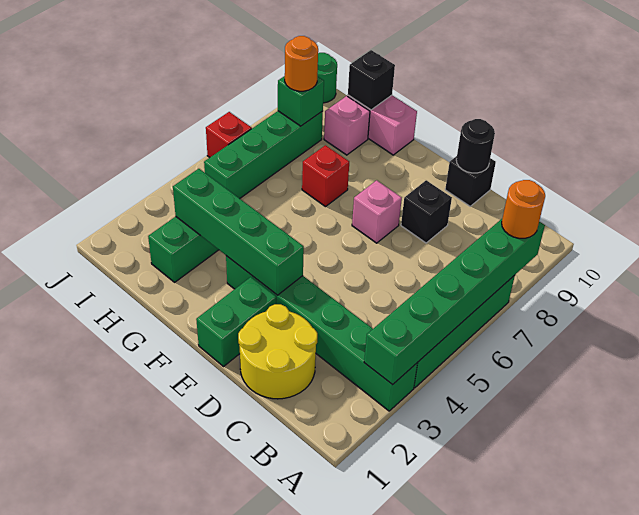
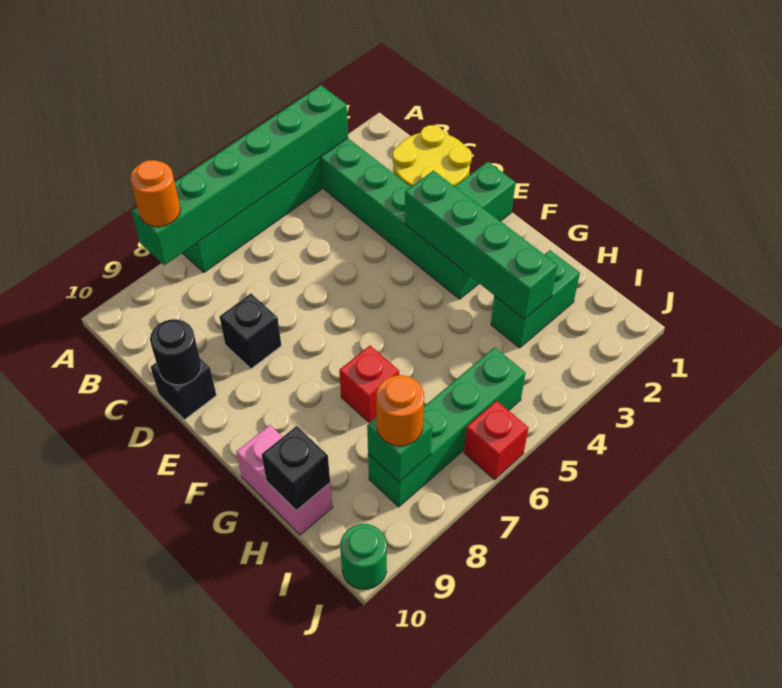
pink brick E7 level 1 -> none
pink brick H9 level 1 -> none

